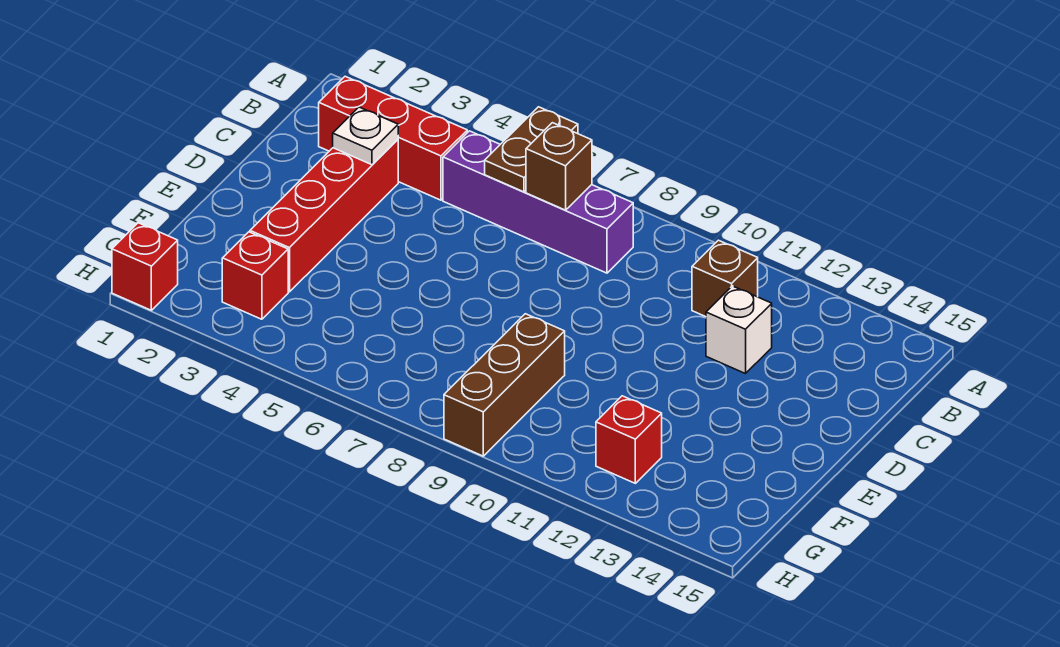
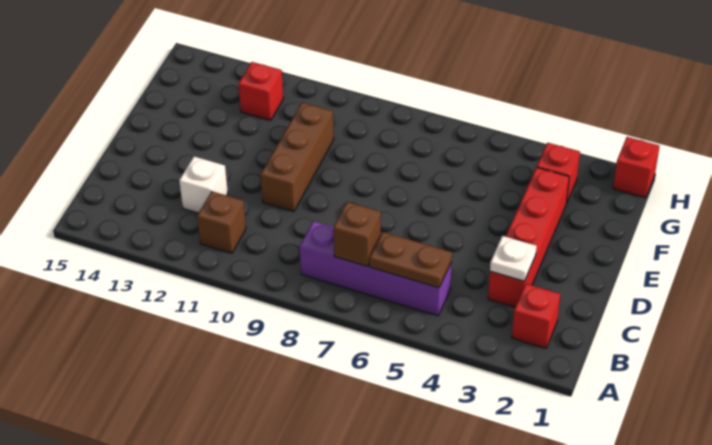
brown plate A6:B6 level 2 -> brown plate B5:B6 level 2
red brick B2:B4 level 1 -> red brick B2 level 1
brown brick F9:H9 level 1 -> brown brick D10:F10 level 1

